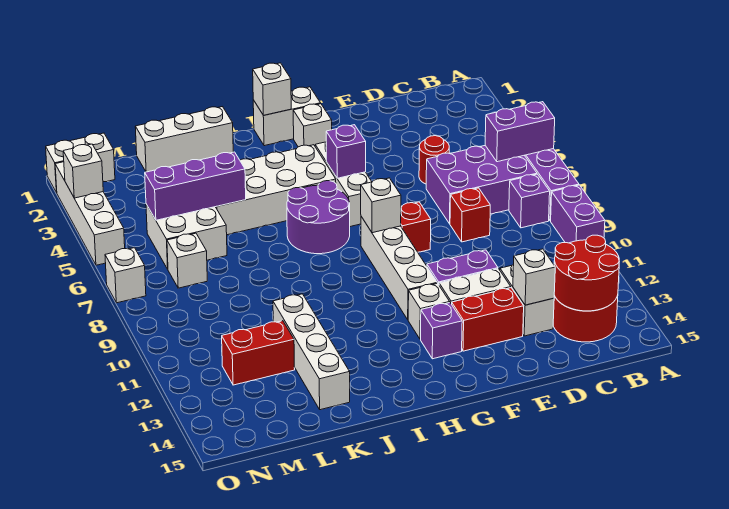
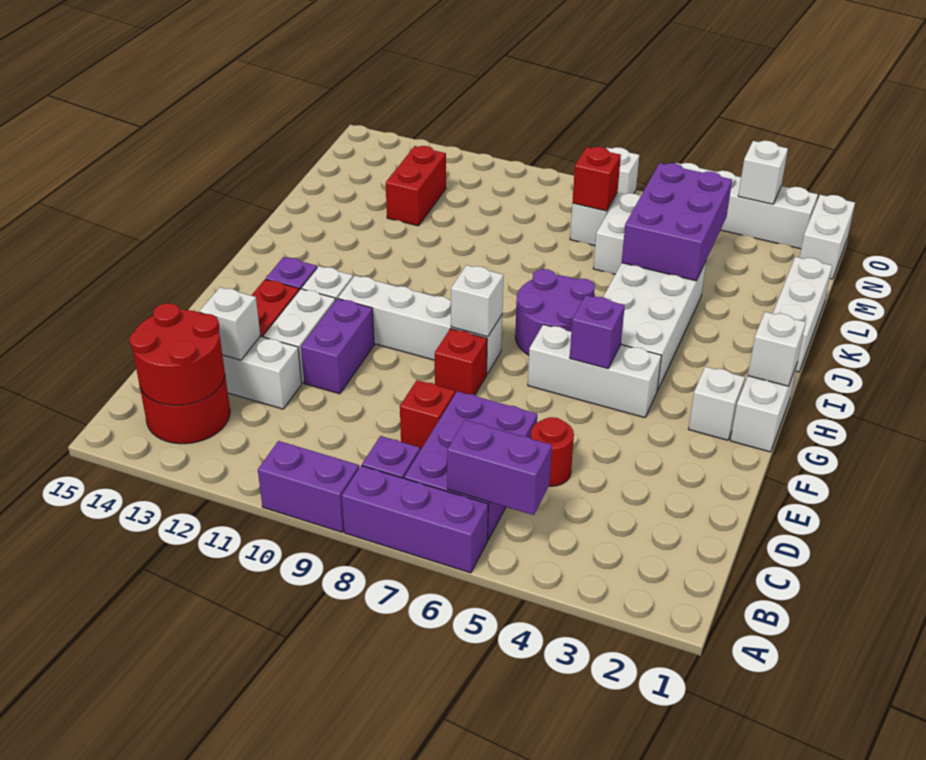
purple brick A6:B6 level 2 -> purple brick B5:B6 level 2
purple brick K5:M5 level 2 -> purple brick K4:M5 level 2
white brick K11:K14 level 1 -> none
none -> red brick M7 level 2

